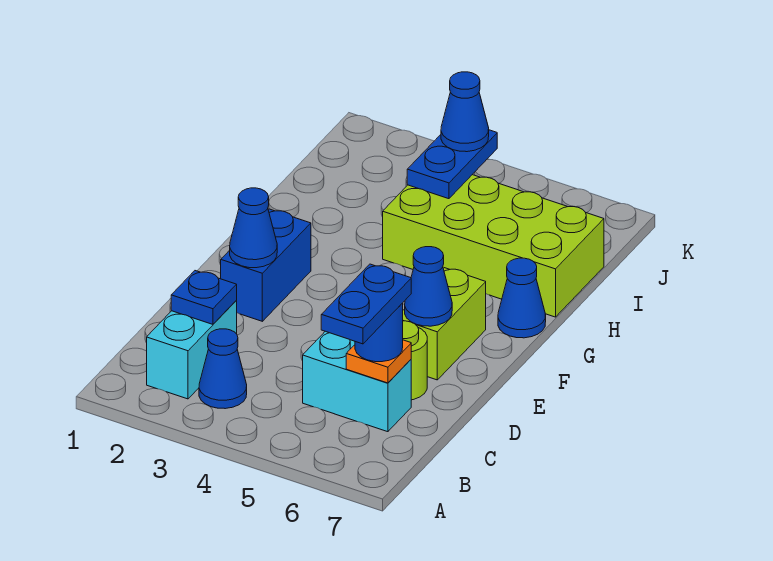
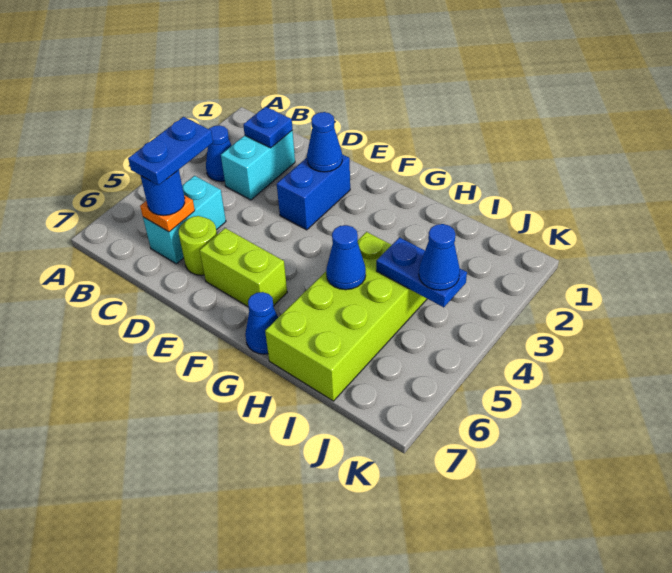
cyan brick B2:C2 level 1 -> cyan brick C2:C3 level 1
blue plate B6:C6 level 4 -> blue plate C5:C6 level 4
blue brick E2:F2 level 1 -> blue brick E2:E3 level 1
blue cone E6 level 2 -> blue cone H5 level 2

